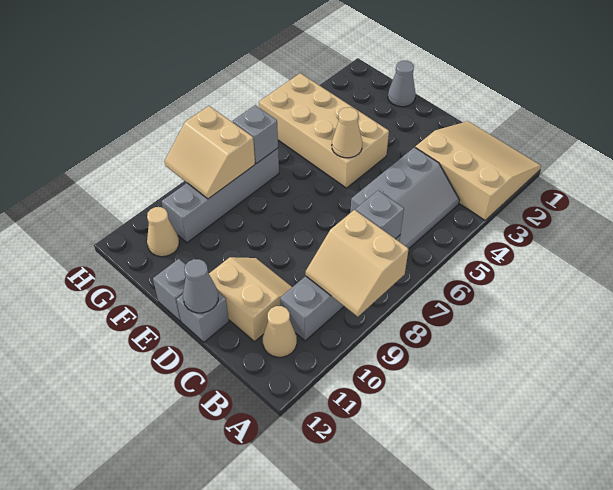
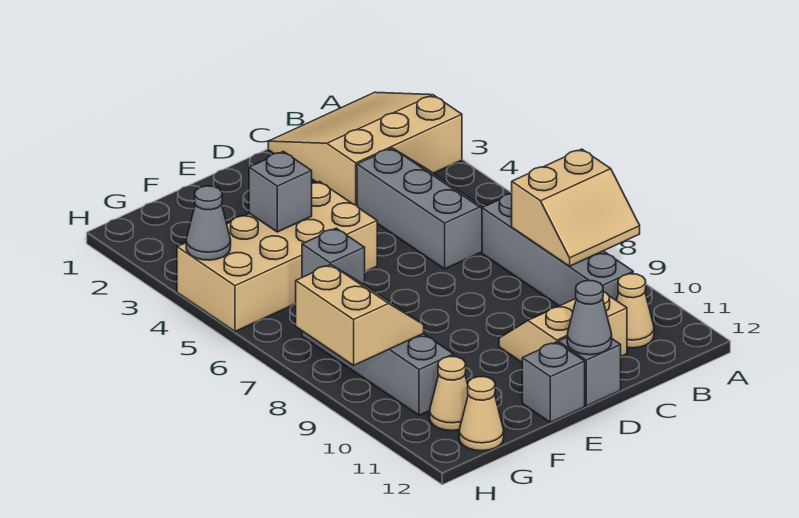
grey brick B7 level 2 -> grey brick F4 level 2
tan cone E5 level 2 -> tan cone G12 level 1
grey cone F1 level 1 -> grey cone H4 level 2
tan slope G8:H9 level 2 top 8 -> tan slope G8:H9 level 2 top H

